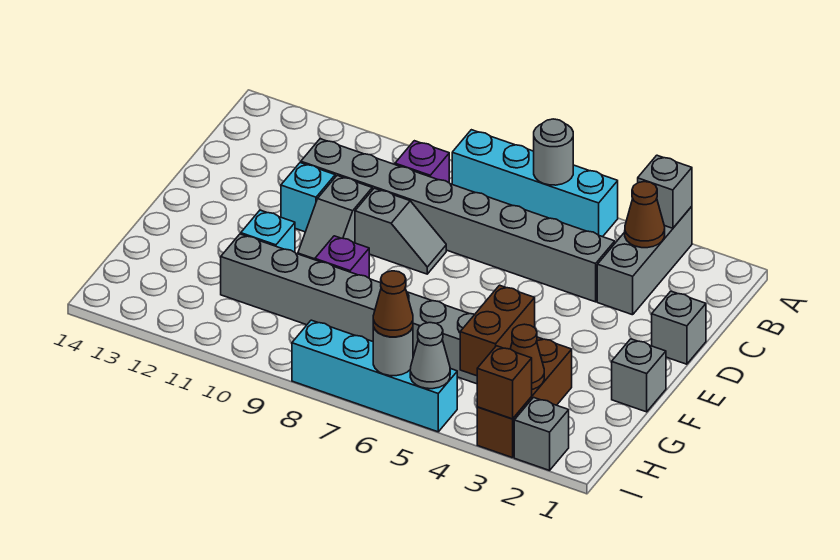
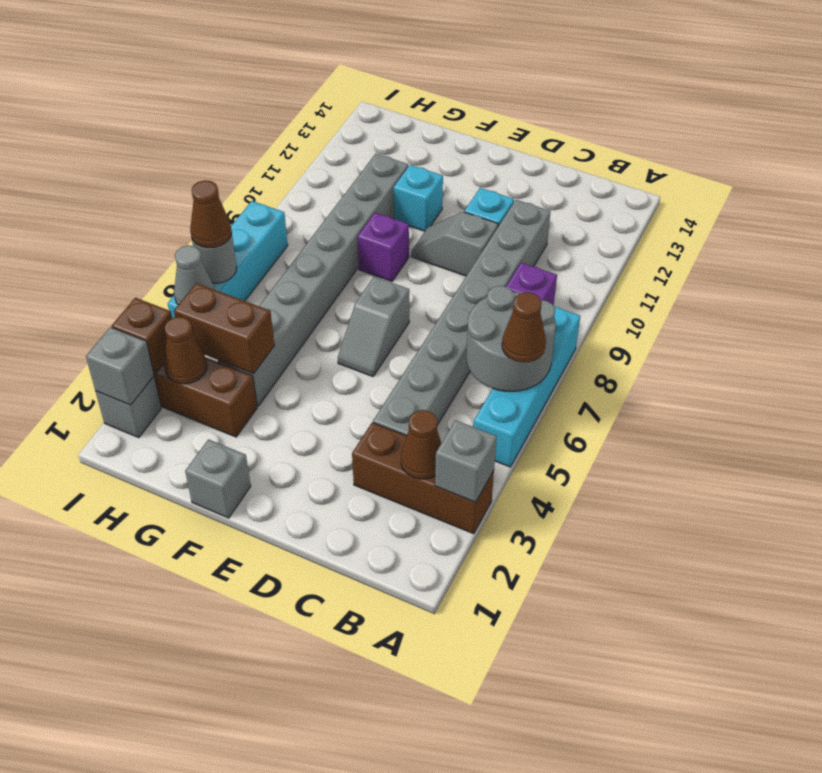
grey brick A3:C3 level 1 -> brown brick A3:C3 level 1
grey round brick A6 level 2 -> grey round brick A6:B7 level 2
none -> brown cone A6 level 3
grey brick D1 level 1 -> grey brick I2 level 2
grey slope D8:D9 level 1 top 9 -> grey slope E6:E7 level 1 top 7

